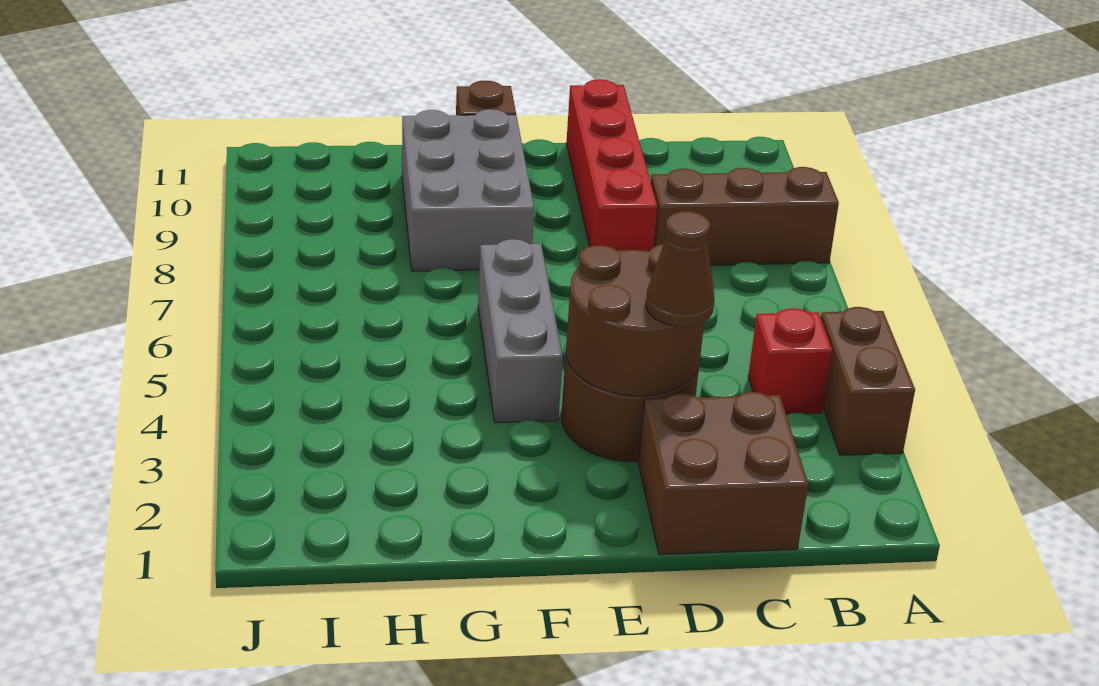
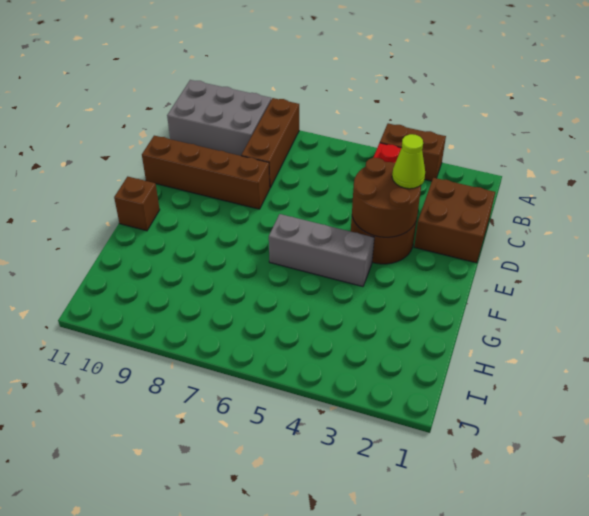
brown cone D3 level 3 -> lime cone D3 level 3
red brick D8:D11 level 1 -> brown brick D8:D11 level 1
grey brick F8:G10 level 1 -> grey brick A9:B11 level 1

